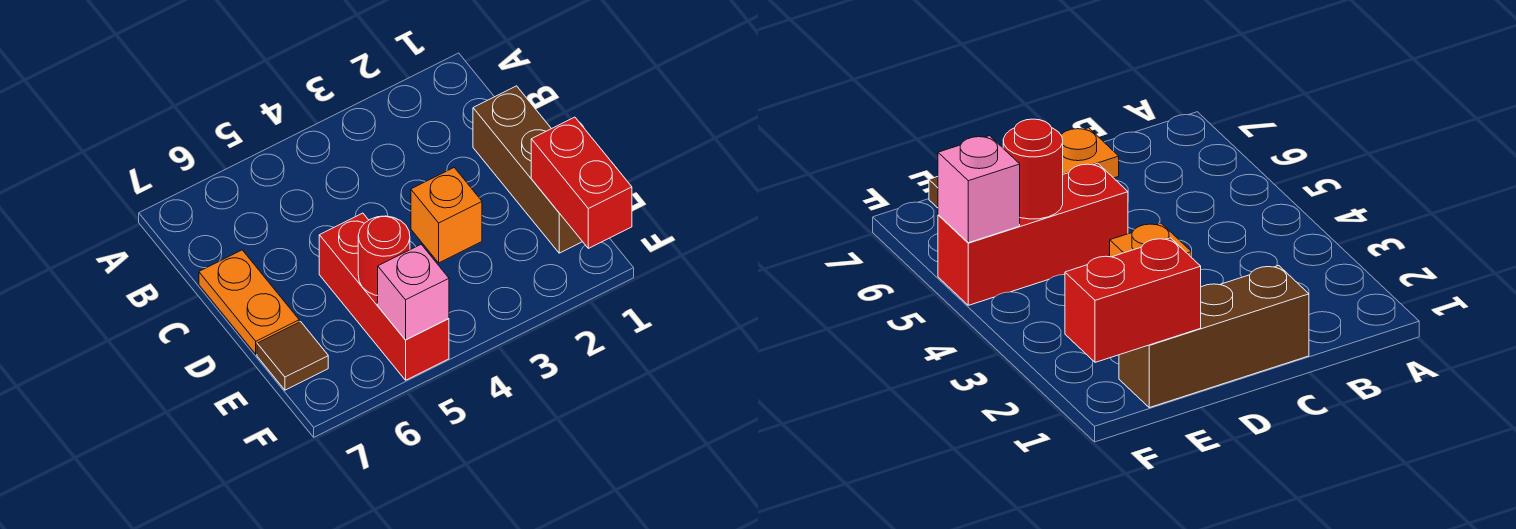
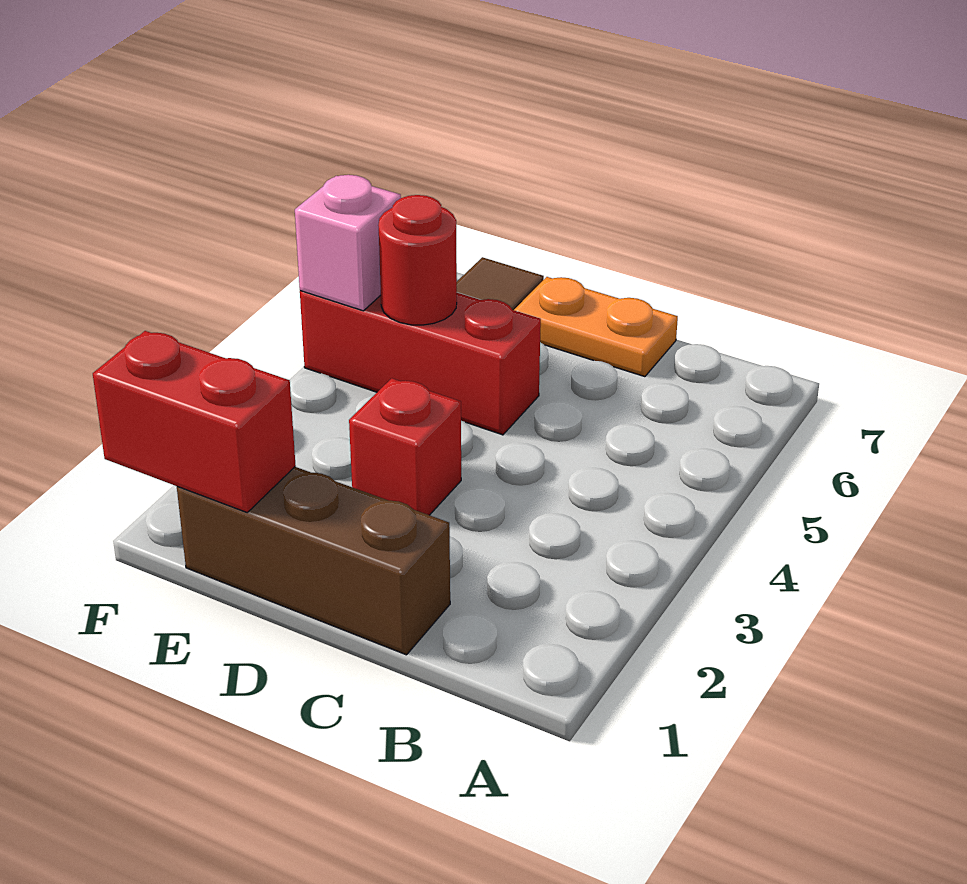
orange brick D3 level 1 -> red brick D3 level 1

